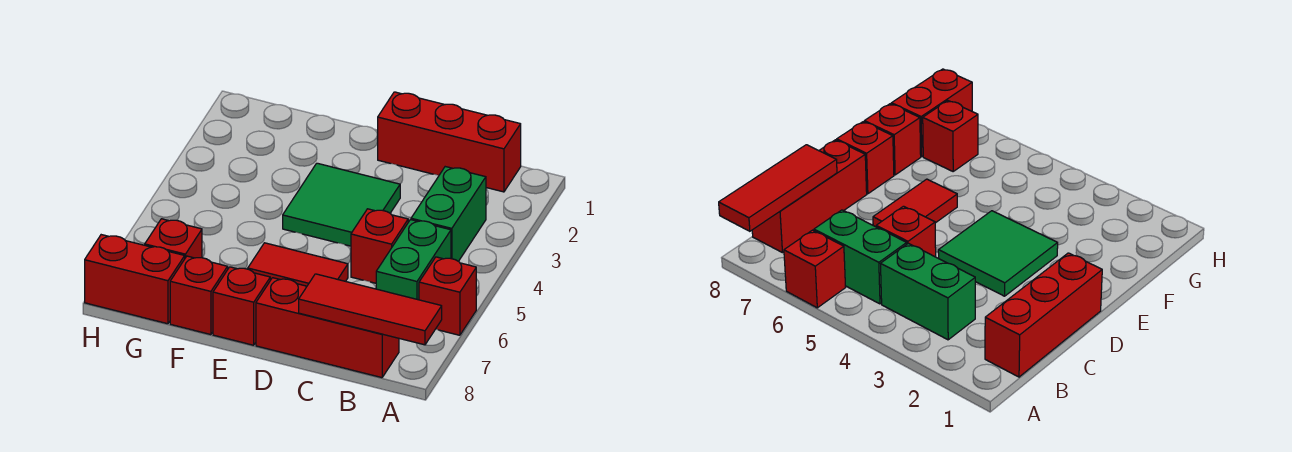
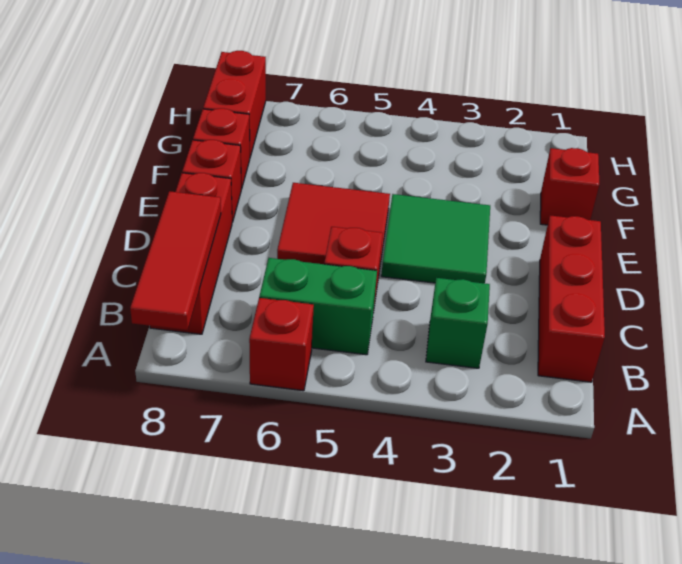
green brick B3:B4 level 1 -> green brick B3 level 1
red tile D6:E6 level 1 -> red tile D5:E6 level 1
red brick G7 level 1 -> red brick F1 level 1

